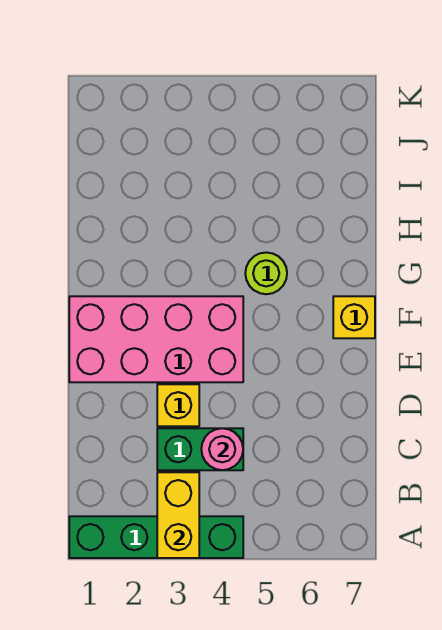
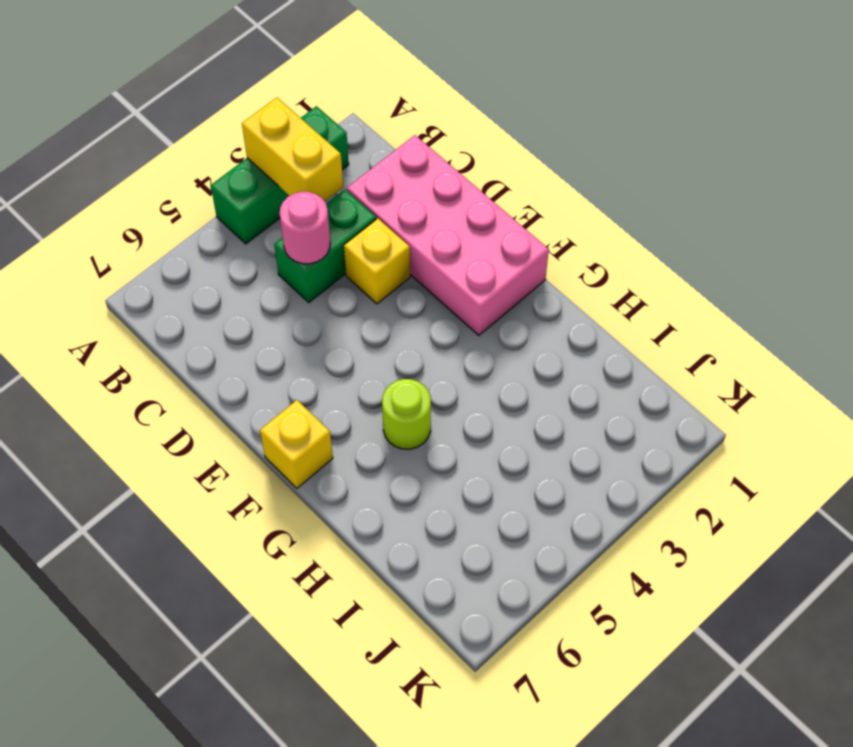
green brick A1:A4 level 1 -> green brick A2:A4 level 1
pink brick E1:F4 level 1 -> pink brick C1:F2 level 1

